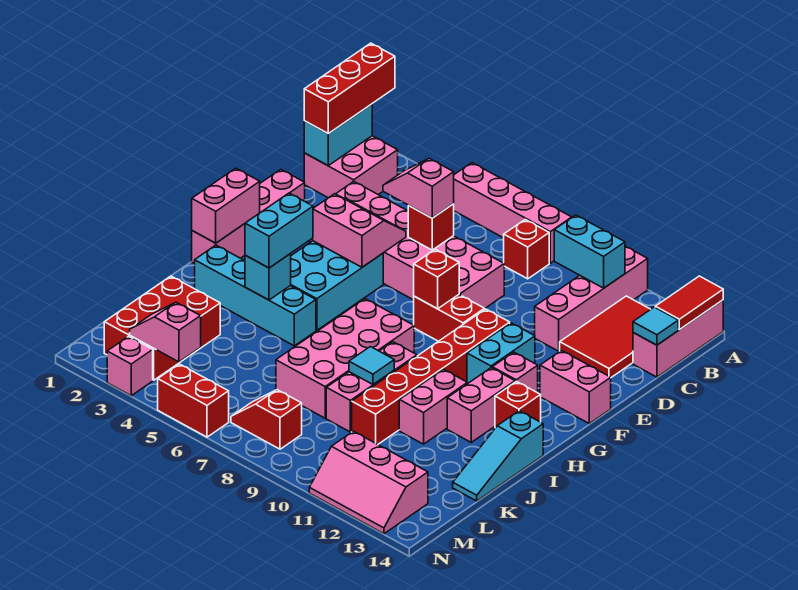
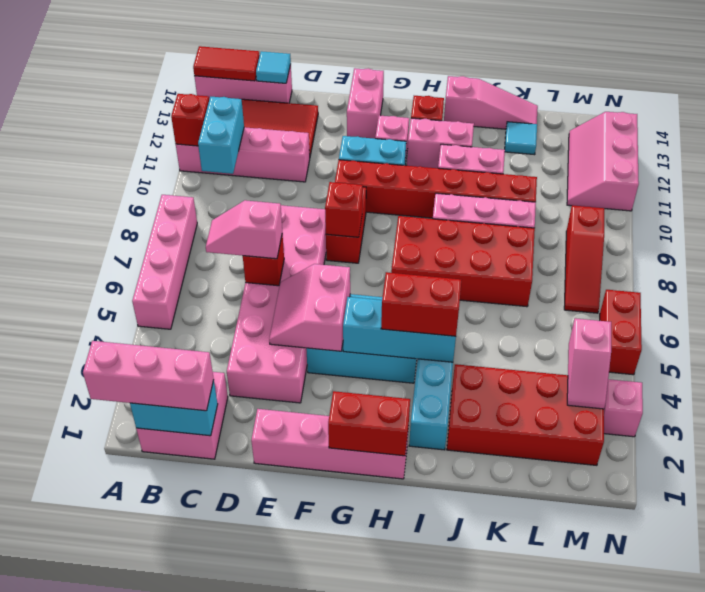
red brick A1:C1 level 3 -> pink brick A1:C1 level 3
red brick B8 level 1 -> red brick A11 level 2
pink slope D5:D6 level 3 top 6 -> pink slope C6:D6 level 3 top D
pink brick G1:H1 level 2 -> red brick G1:H1 level 2
cyan brick H4:I4 level 3 -> red brick H4:I4 level 3
pink brick H7:K8 level 1 -> red brick H7:K8 level 1
cyan brick I4 level 2 -> cyan brick G4:I4 level 2
cyan slope I14:K14 level 1 top I -> pink slope I14:K14 level 1 top I
cyan tile J9 level 2 -> cyan tile K13 level 1
red brick K2:M3 level 1 -> red brick J2:M3 level 1
red slope M7:M8 level 1 top 8 -> red slope M7:M9 level 1 top 9
pink slope M11:N13 level 1 top M -> pink slope M11:N13 level 1 top N

